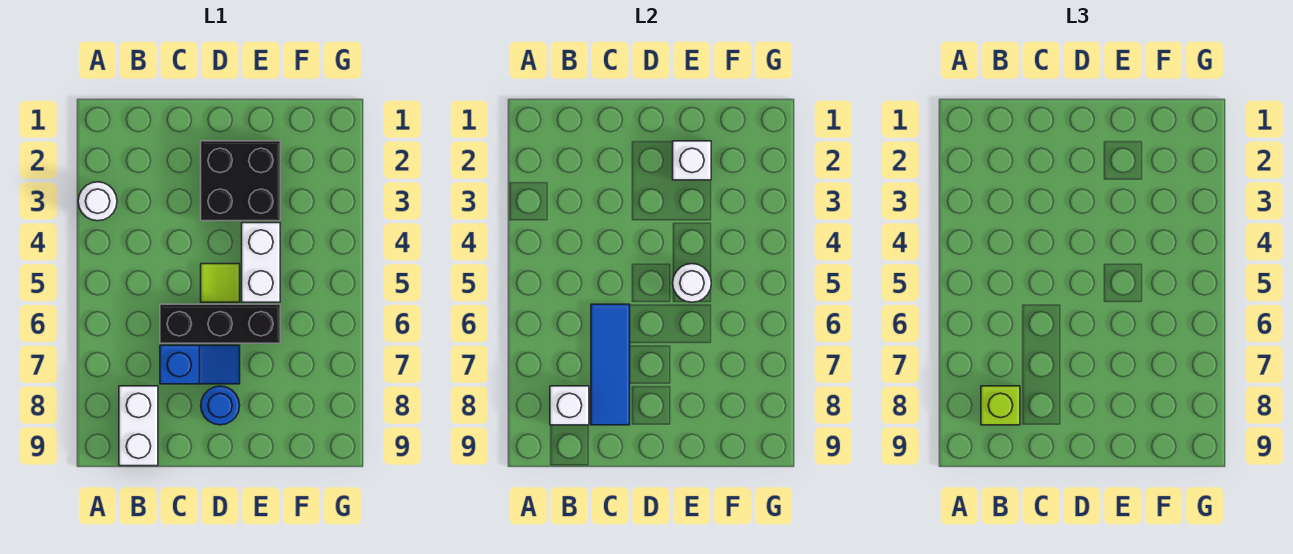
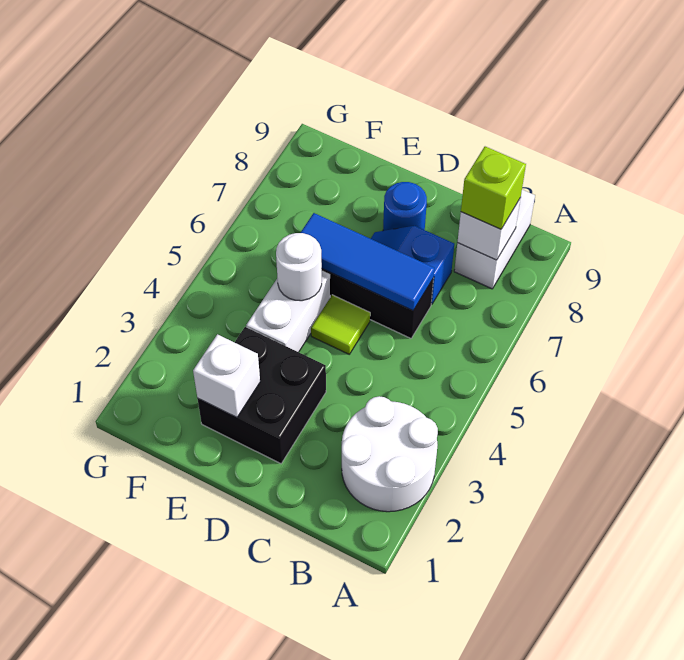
white round brick A3 level 1 -> white round brick A2:B3 level 1
blue tile C6:C8 level 2 -> blue tile C6:E6 level 2

